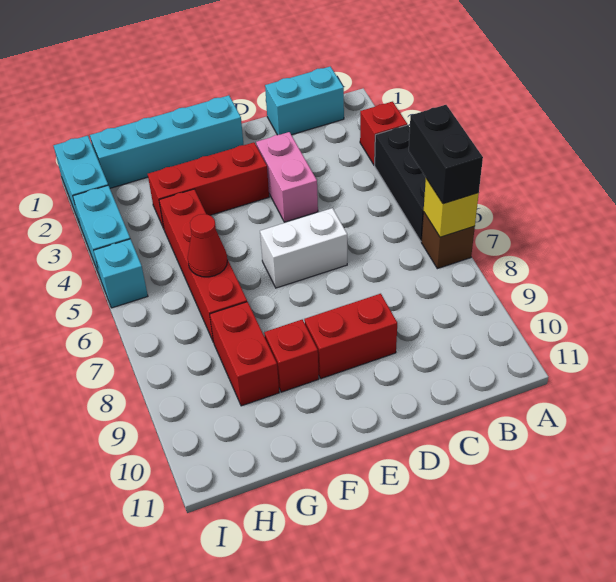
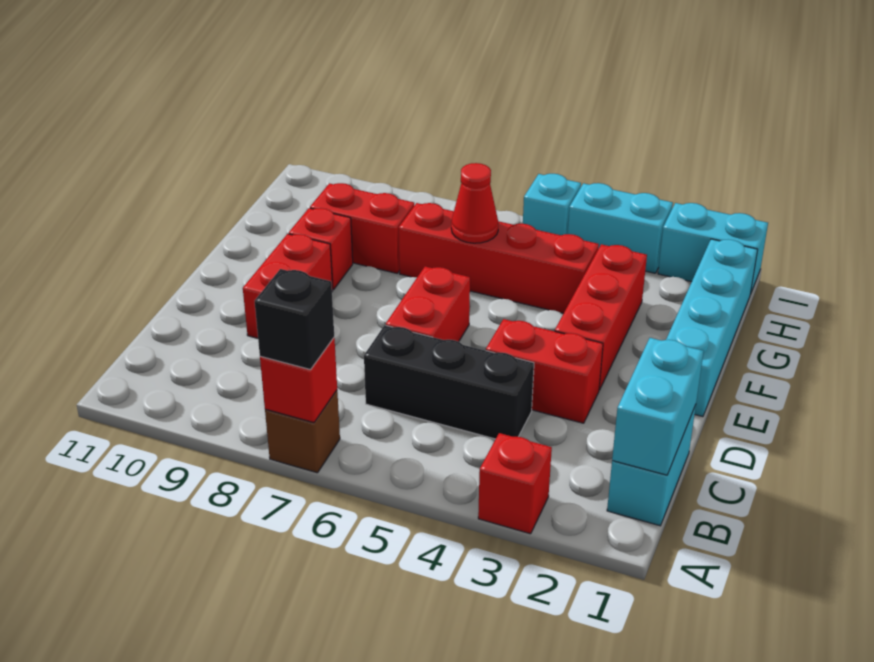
black brick A4:A6 level 1 -> black brick C4:C6 level 1
black brick A6:A7 level 3 -> black brick A7 level 3
yellow brick A7 level 2 -> red brick A7 level 2
none -> cyan brick B1:C1 level 2
pink brick D3:D4 level 1 -> red brick D3:D4 level 1
white brick D6:E6 level 1 -> red brick D6:E6 level 1

